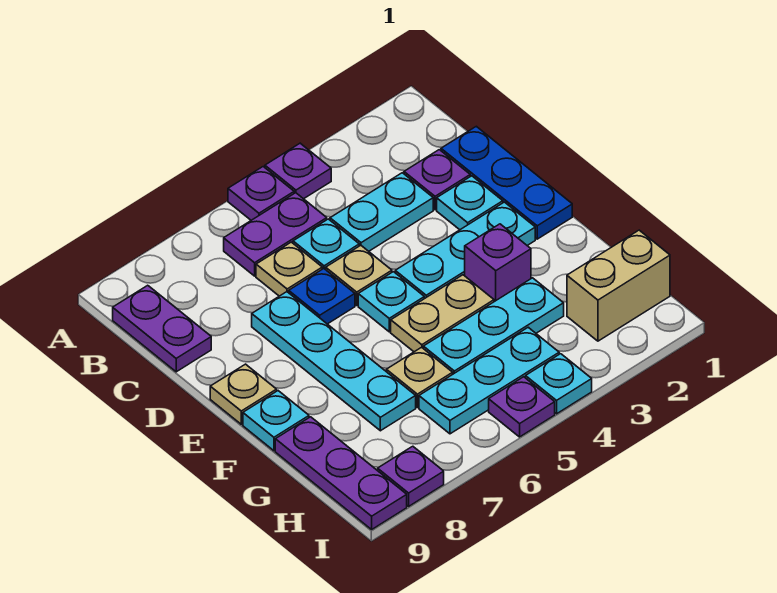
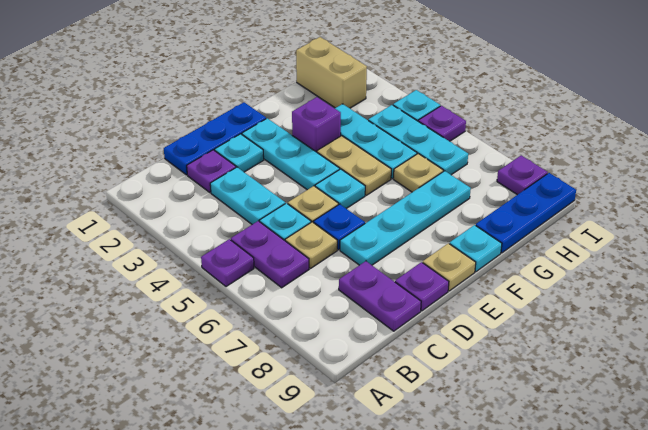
purple plate A4 level 1 -> purple plate D9 level 1
purple plate B9:C9 level 1 -> purple plate C8:C9 level 1
purple plate G9:I9 level 1 -> blue plate G9:I9 level 1

